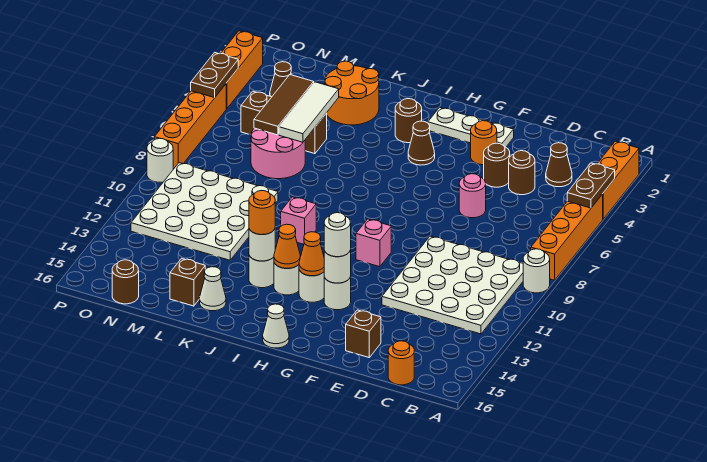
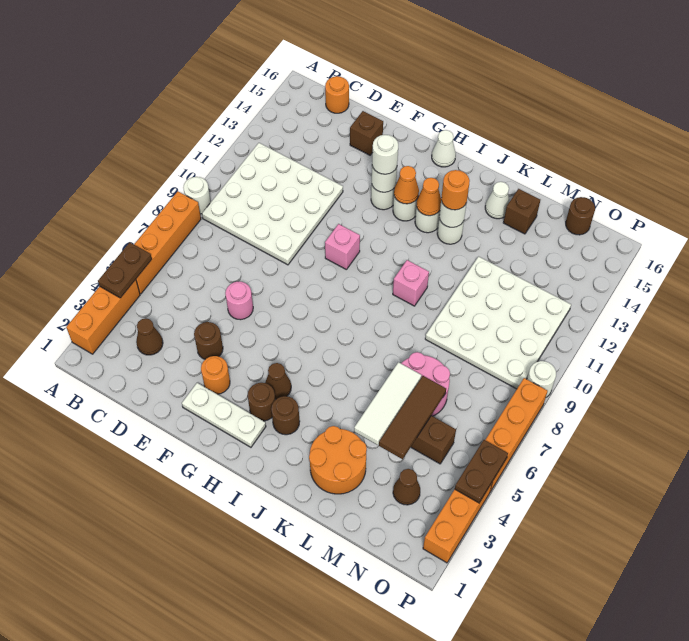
brown round brick D4 level 1 -> brown round brick H3 level 1

